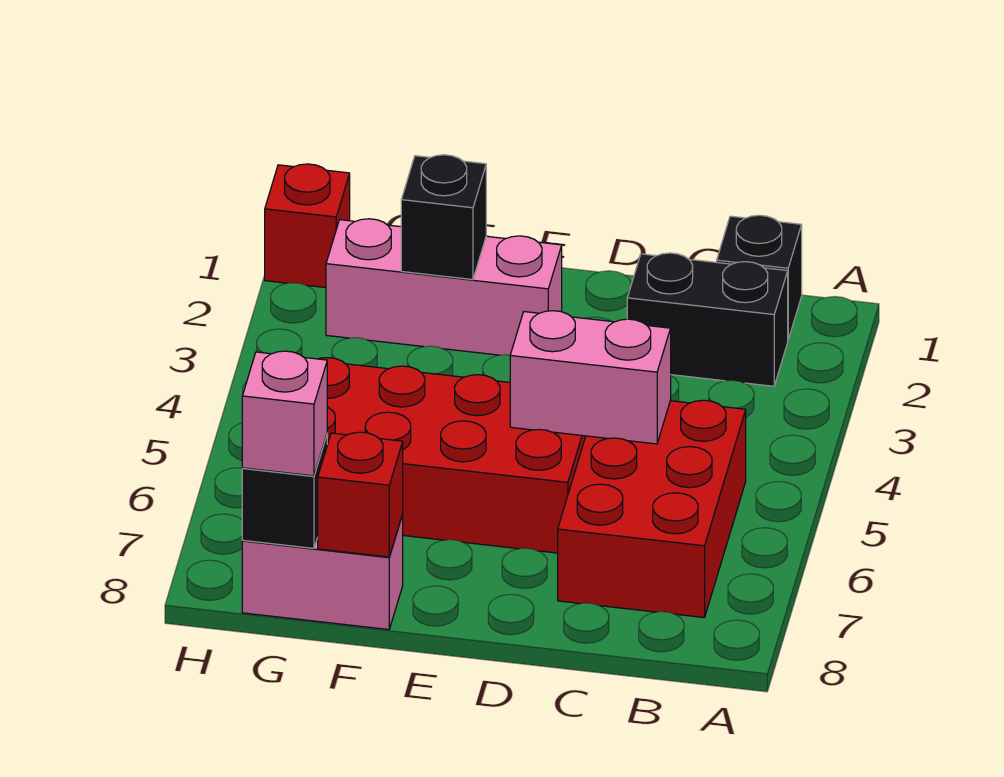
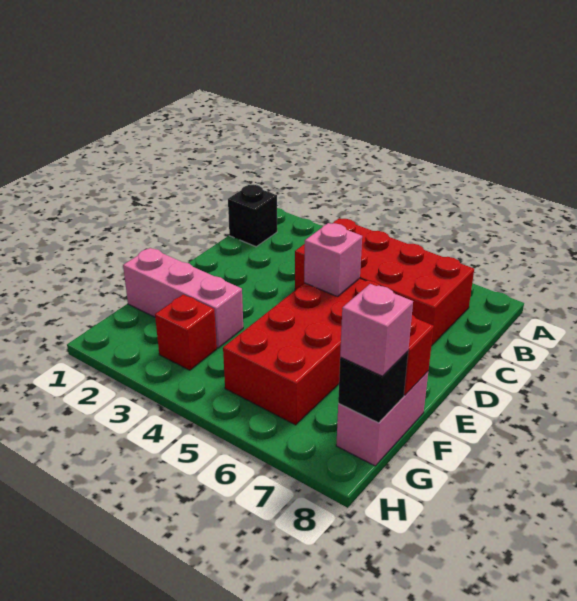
black brick B2:C2 level 1 -> none
red brick B5:C7 level 1 -> red brick B4:C7 level 1
pink brick C5:D5 level 2 -> pink brick D5 level 2
pink brick E2:G2 level 1 -> pink brick F1:F3 level 1
black brick F2 level 2 -> none
red brick H1 level 1 -> red brick G3 level 1

